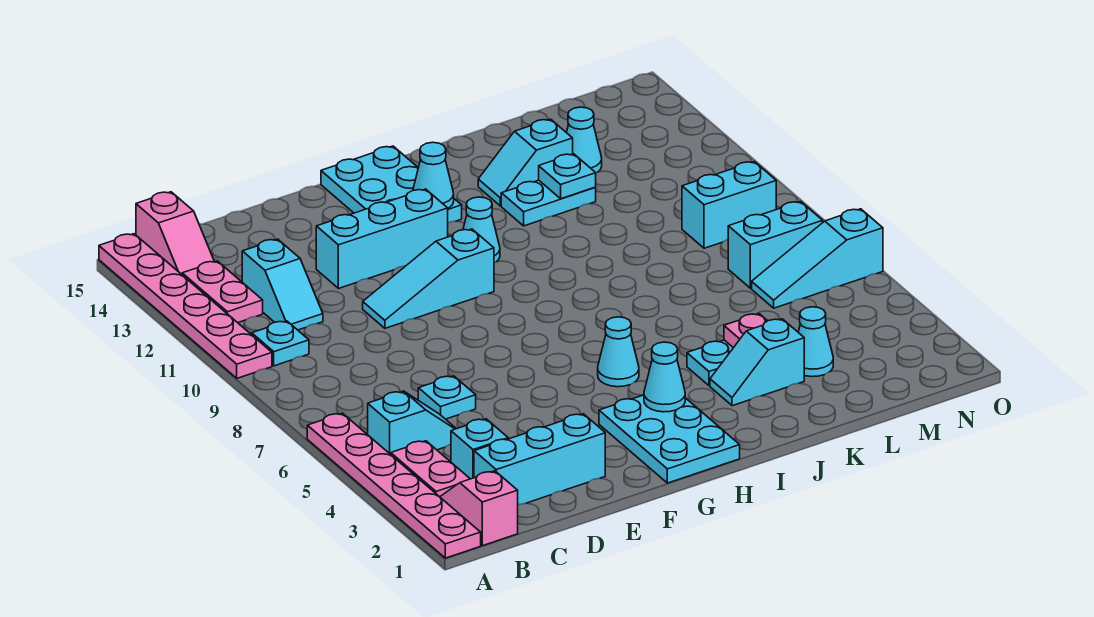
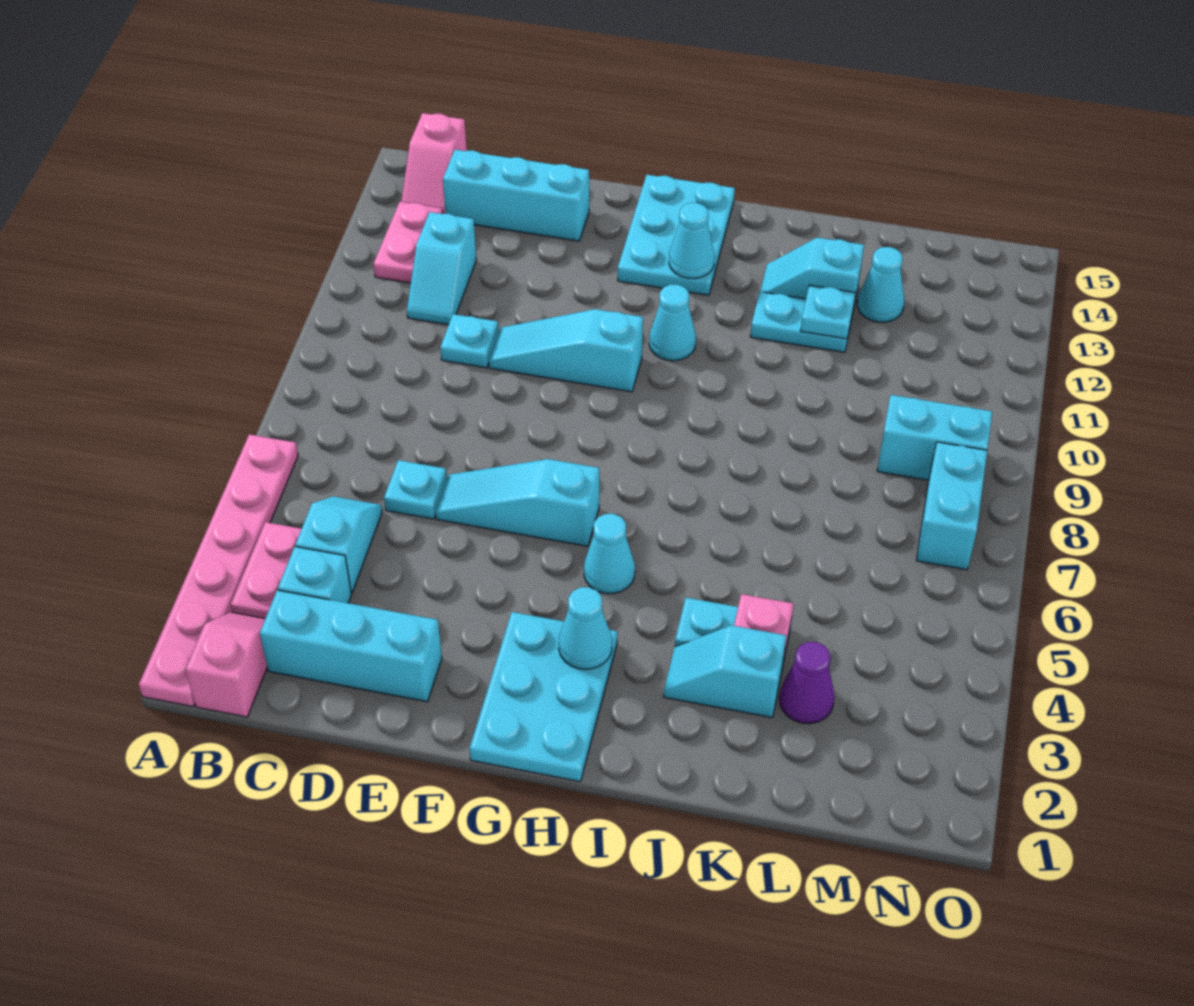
pink plate A10:A15 level 1 -> none
cyan slope B5:C5 level 1 top B -> cyan slope C4:C5 level 1 top 4
cyan plate B10 level 1 -> cyan plate D10 level 1
cyan brick E12:G12 level 1 -> cyan brick C14:E14 level 1
cyan cone L3 level 1 -> purple cone L3 level 1
cyan slope M6:O6 level 1 top O -> cyan slope E6:G6 level 1 top G
cyan brick M7:N7 level 1 -> cyan brick N7:N8 level 1

